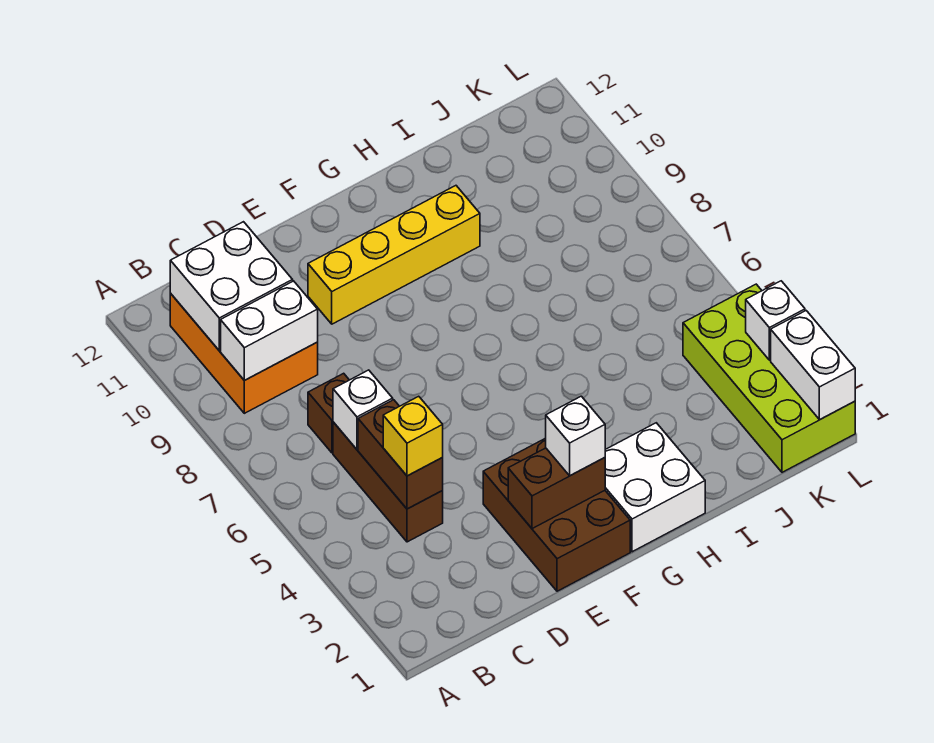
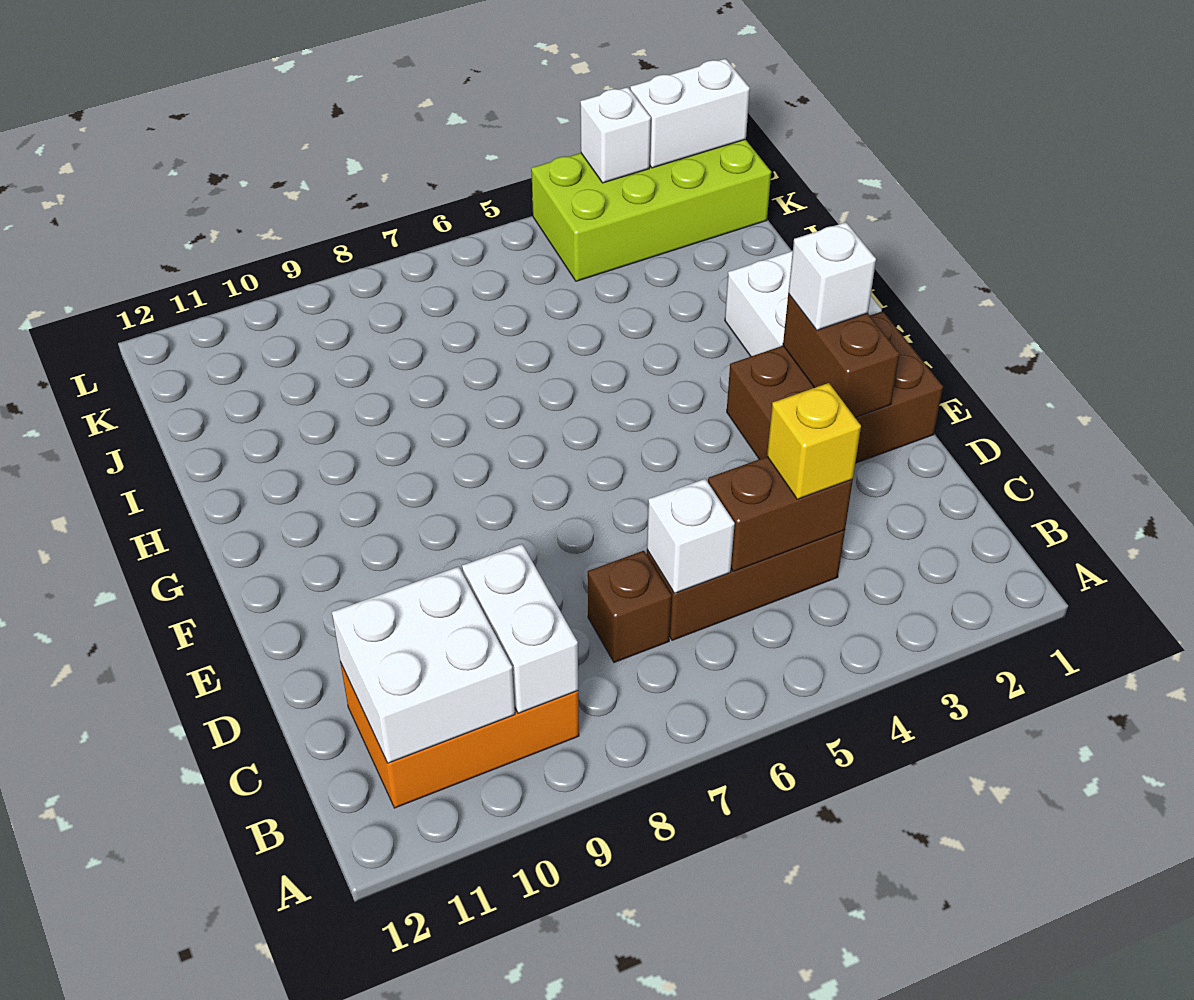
yellow brick E10:H10 level 1 -> none

